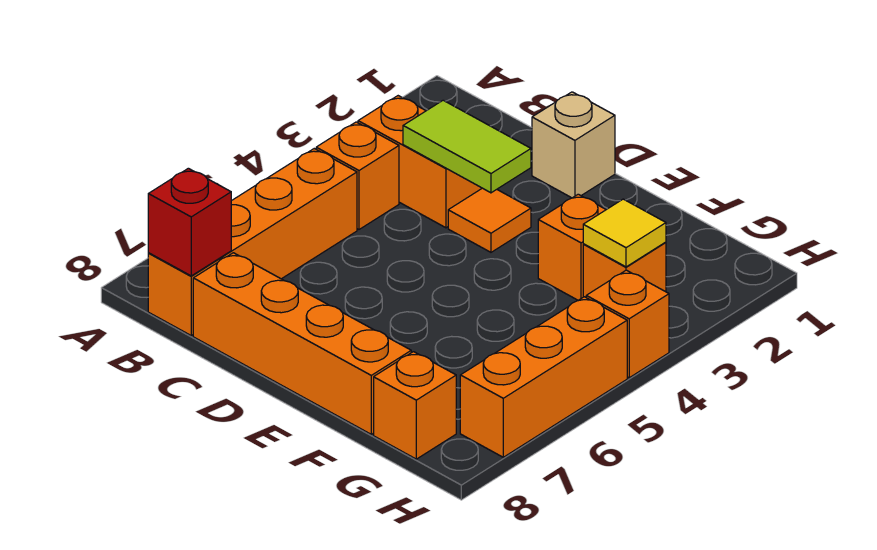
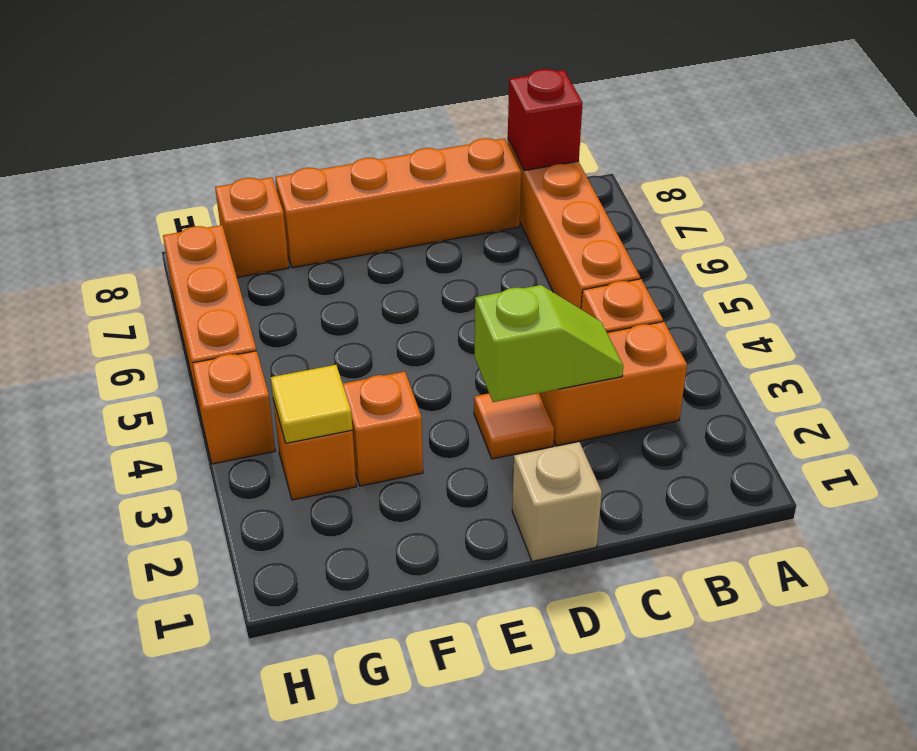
lime tile C3:D3 level 2 -> lime slope C3:D3 level 2 top D

